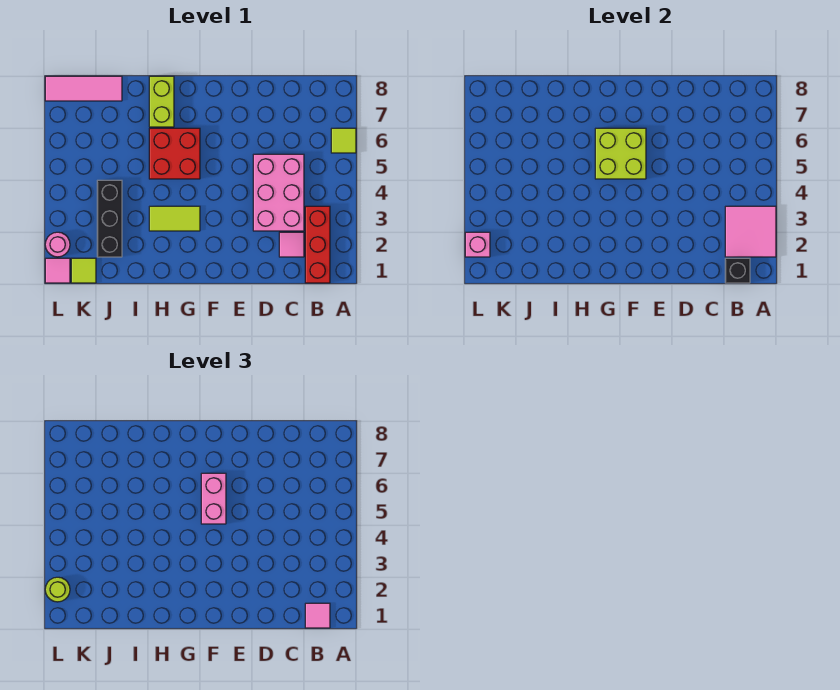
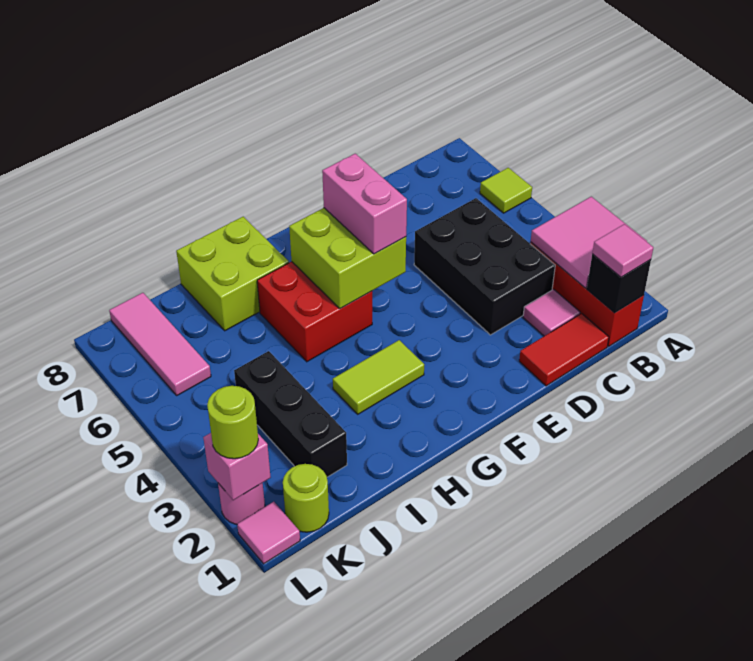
none -> red tile C1:D1 level 1
pink brick C3:D5 level 1 -> black brick C3:D5 level 1
lime brick H7:H8 level 1 -> lime brick H7:I8 level 1
pink tile J8:L8 level 1 -> pink tile K6:K8 level 1
lime tile K1 level 1 -> lime round brick K1 level 1

